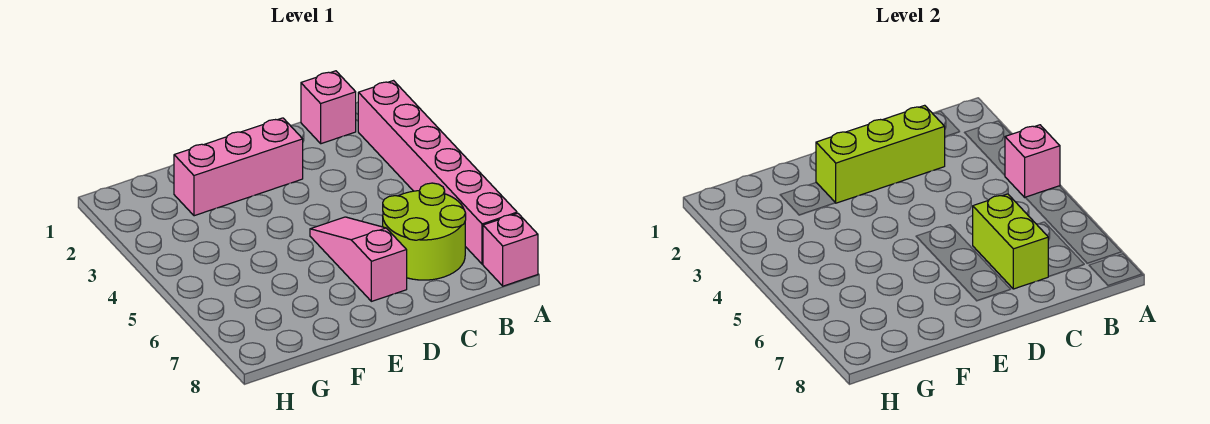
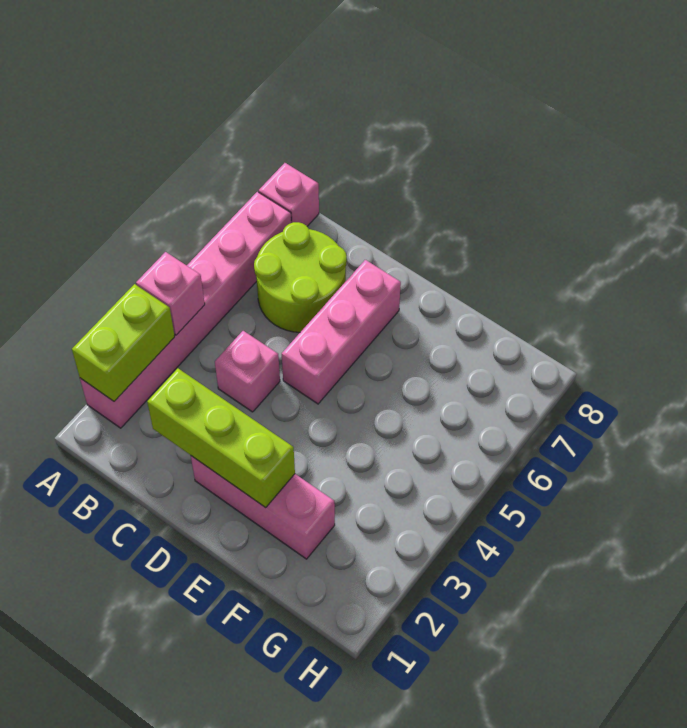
pink brick B1 level 1 -> pink brick C4 level 1
lime brick C6:C7 level 2 -> lime brick A2:A3 level 2
pink slope D5:D7 level 1 top 7 -> pink brick D5:D7 level 1

